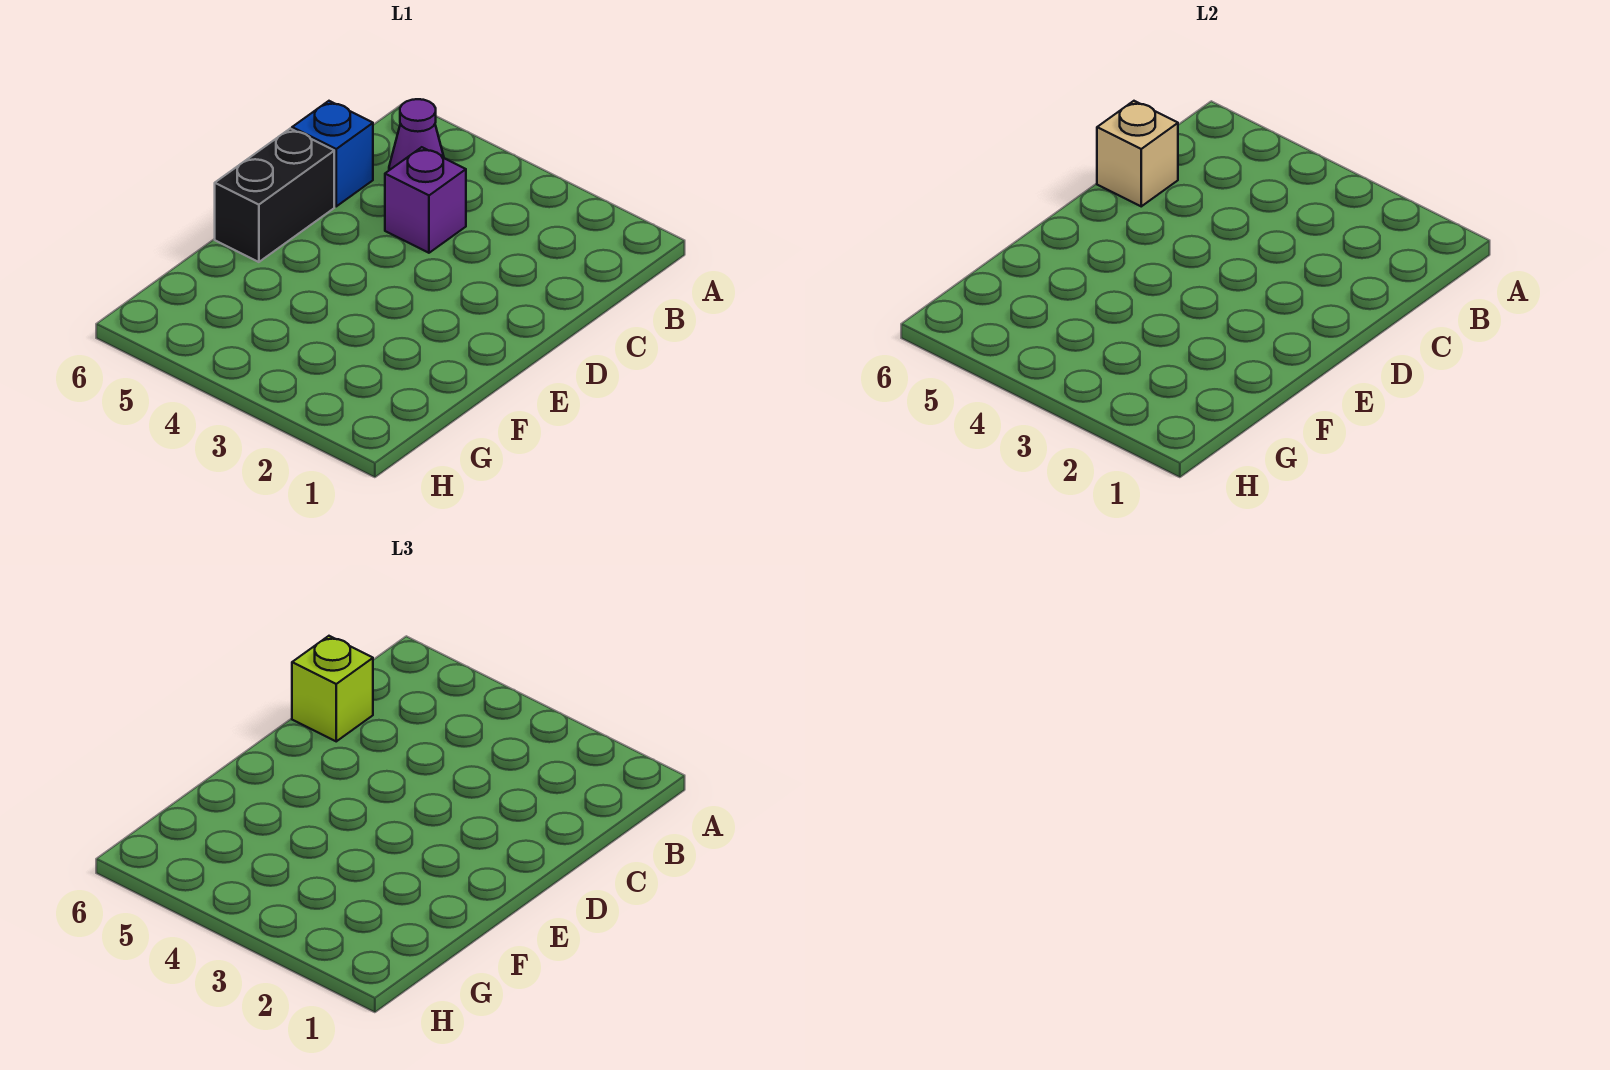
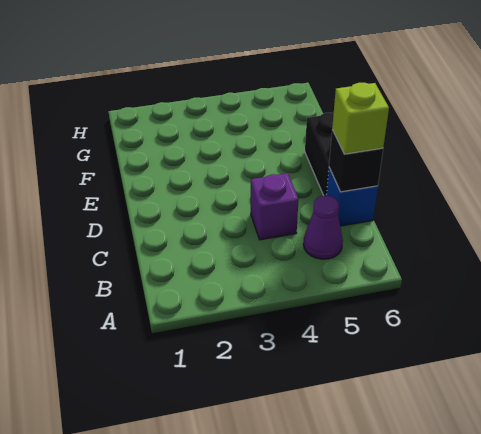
tan brick C6 level 2 -> black brick C6 level 2

